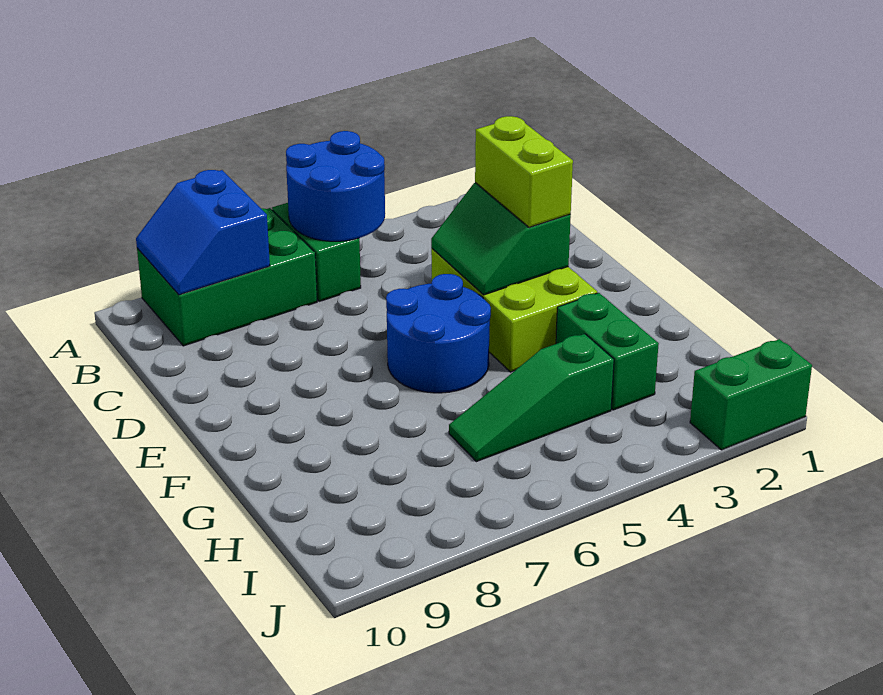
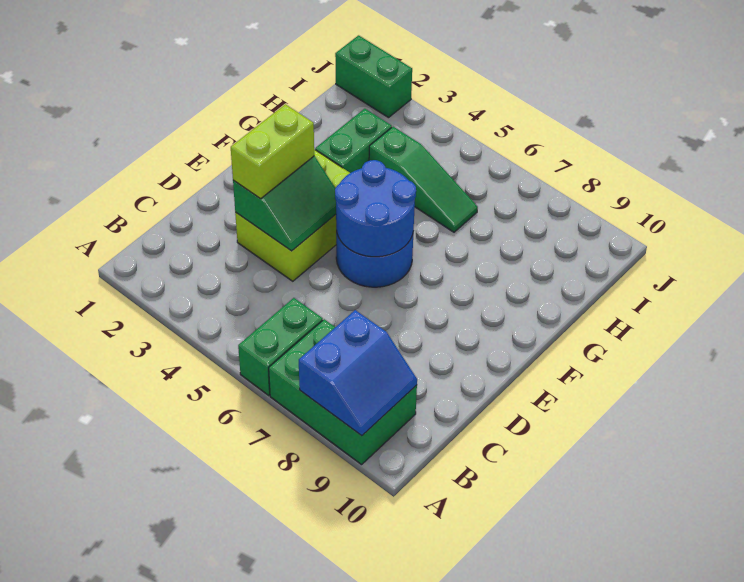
blue round brick A5:B6 level 2 -> blue round brick E5:F6 level 2

